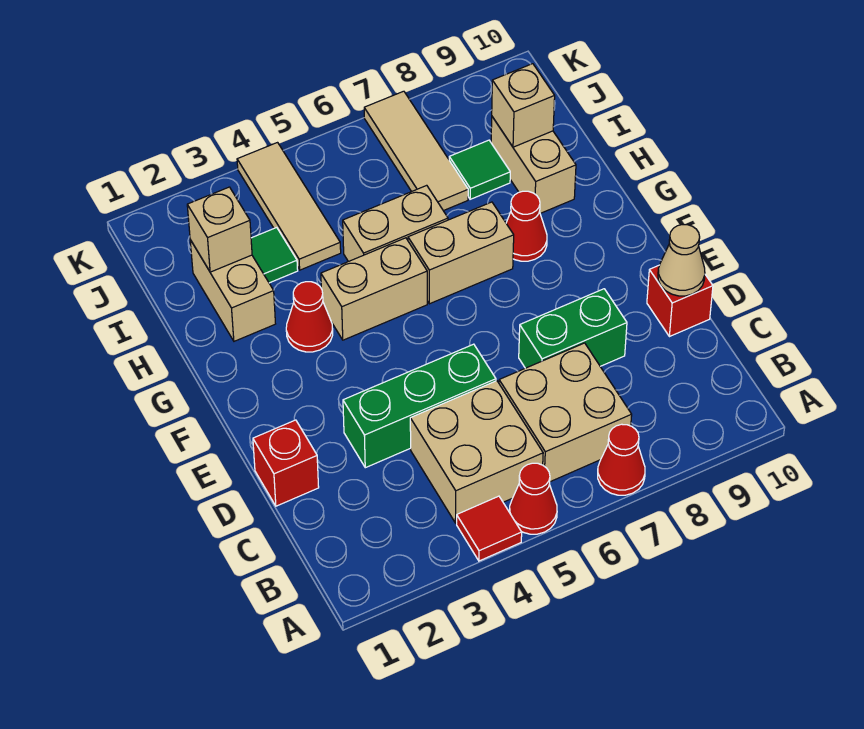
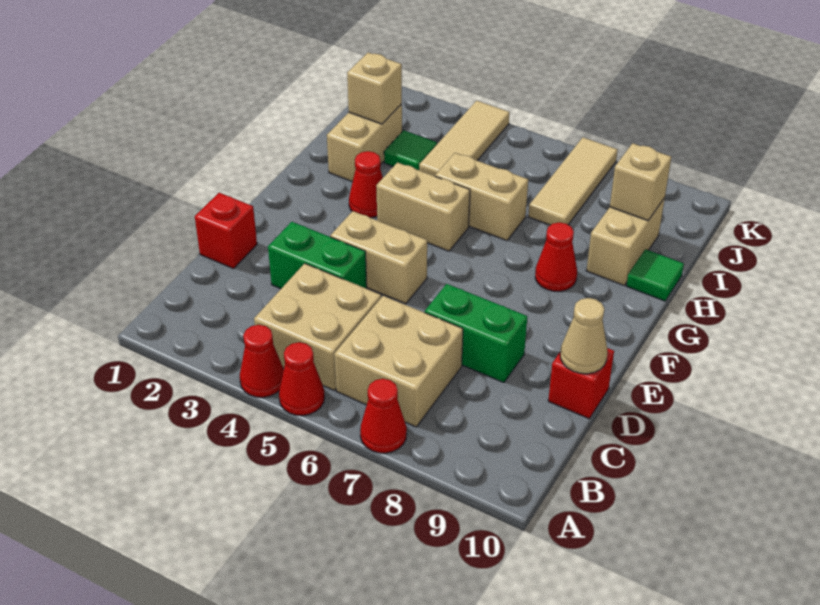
red tile A4 level 1 -> red cone A4 level 1
green brick D3:D5 level 1 -> green brick D3:D4 level 1
tan brick G6:G7 level 1 -> tan brick E4:E5 level 1
green tile I8 level 1 -> green tile H10 level 1

